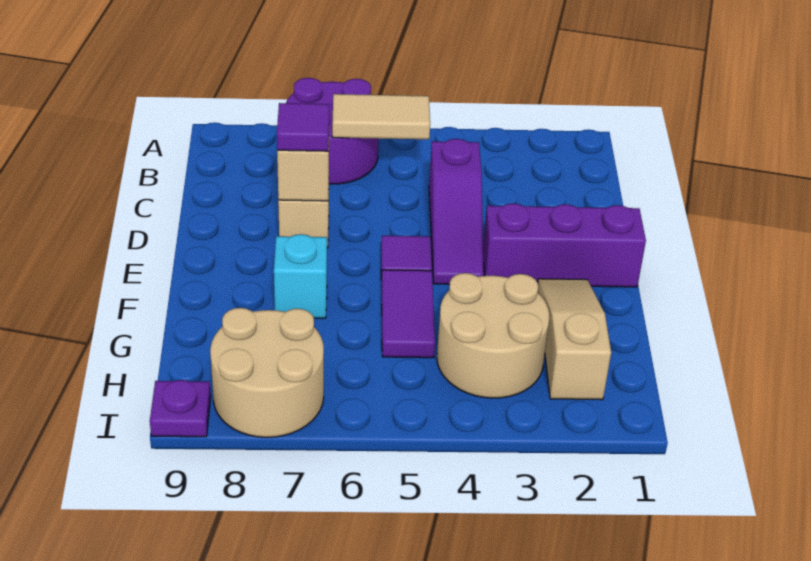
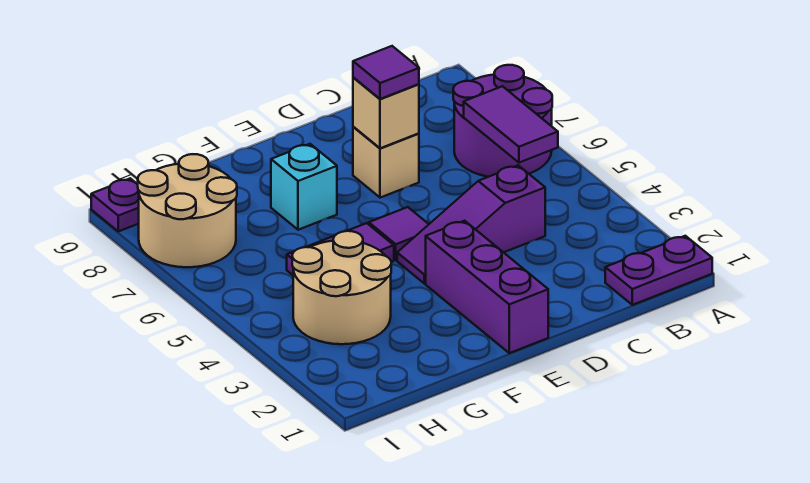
none -> purple plate A1:B1 level 1
tan tile B5:B6 level 2 -> purple tile B5:B6 level 2
tan slope F2:H2 level 1 top H -> none

